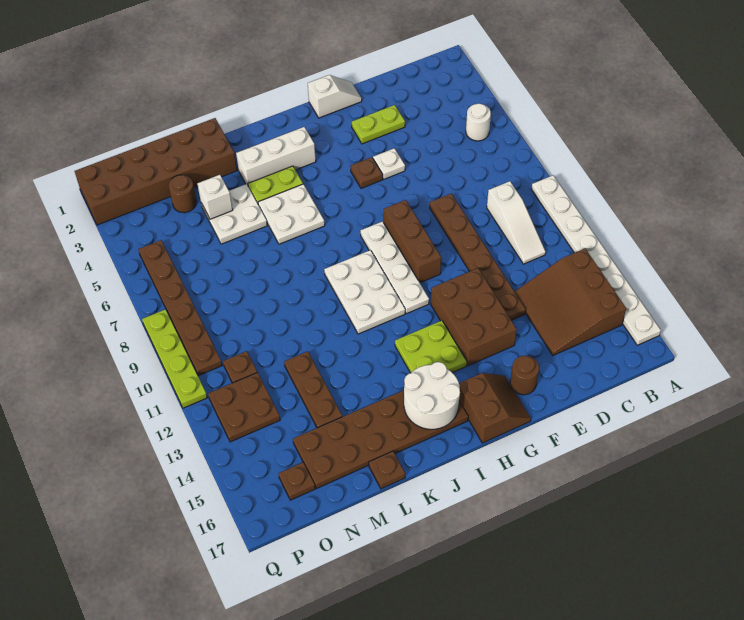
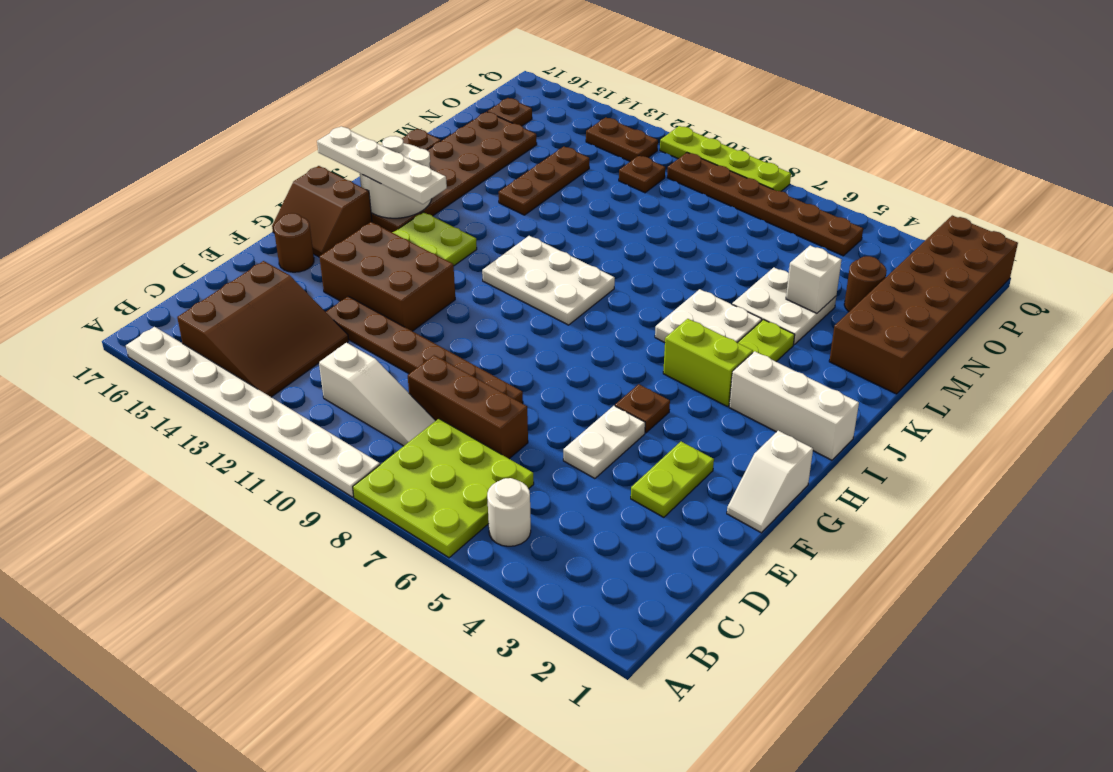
none -> lime plate A6:C8 level 1
brown slope B13:D15 level 1 top B -> brown slope B13:D15 level 1 top 15
white slope C9:C11 level 1 top 9 -> white slope C9:C11 level 1 top 11
white plate F5 level 1 -> white plate E5:F5 level 1
brown brick G8:G10 level 1 -> brown brick D7:D9 level 1
white plate H8:H11 level 1 -> white plate I14:I17 level 3
white brick I3:K3 level 1 -> white brick I1:I3 level 1
none -> lime brick I4:I5 level 1
brown plate M12:M14 level 1 -> brown plate L13:N13 level 1
brown plate O12:P13 level 1 -> brown plate P12:P13 level 1

